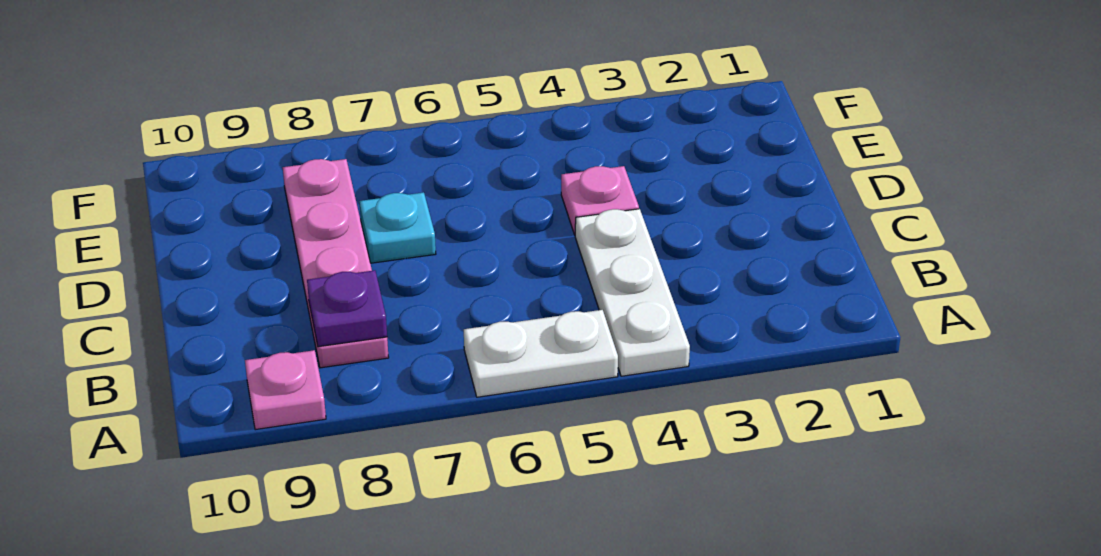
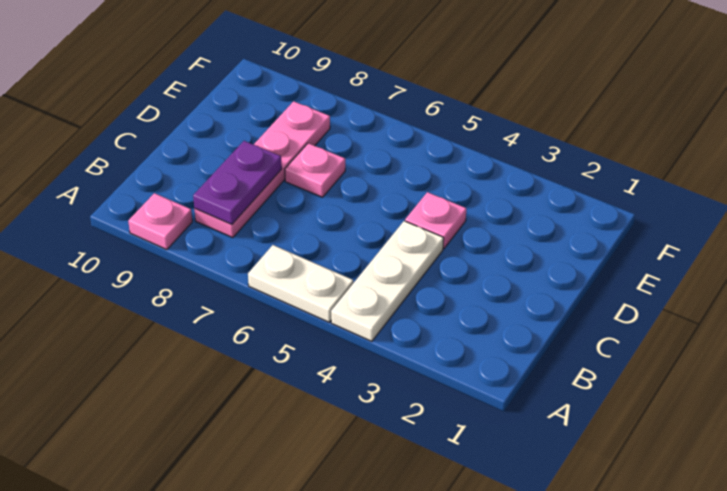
purple plate B8 level 2 -> purple plate B8:C8 level 2
cyan plate D7 level 1 -> pink plate D7 level 1

